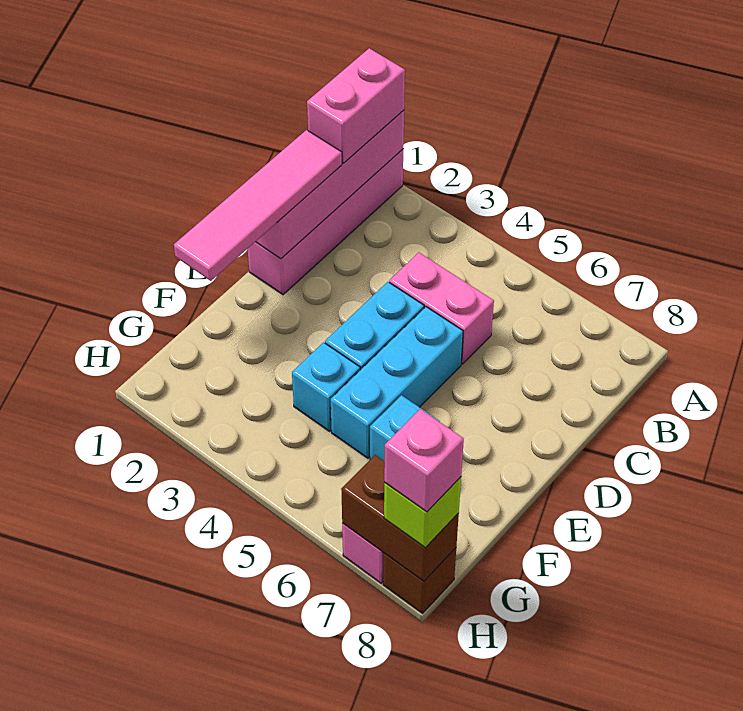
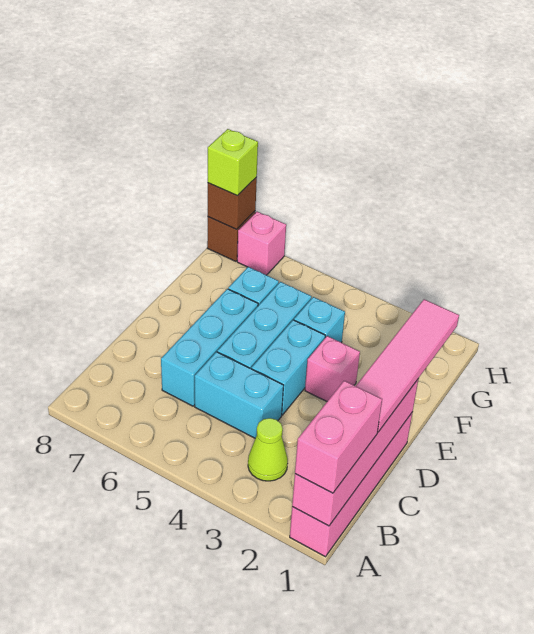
none -> lime cone B3 level 1
pink brick C4:C5 level 1 -> cyan brick C4:C5 level 1
none -> cyan brick C6:E6 level 1
brown brick H7:H8 level 2 -> brown brick H8 level 2
pink brick H8 level 4 -> pink brick E3 level 1

